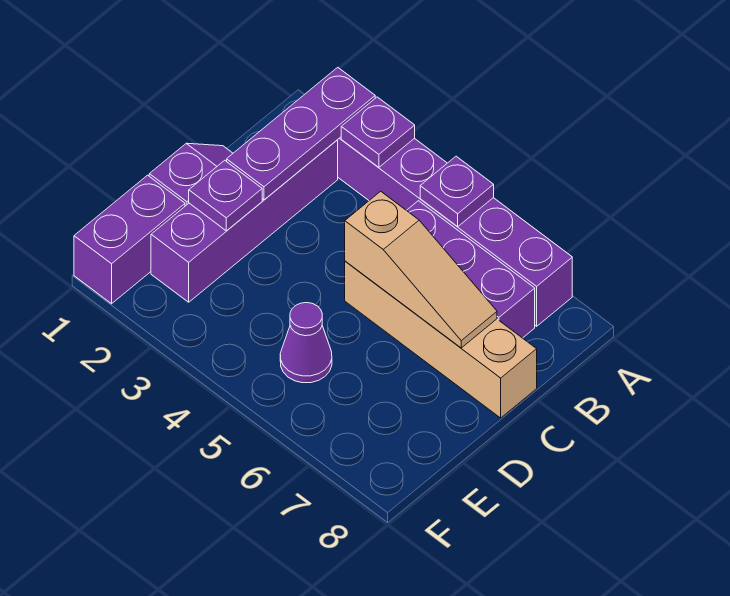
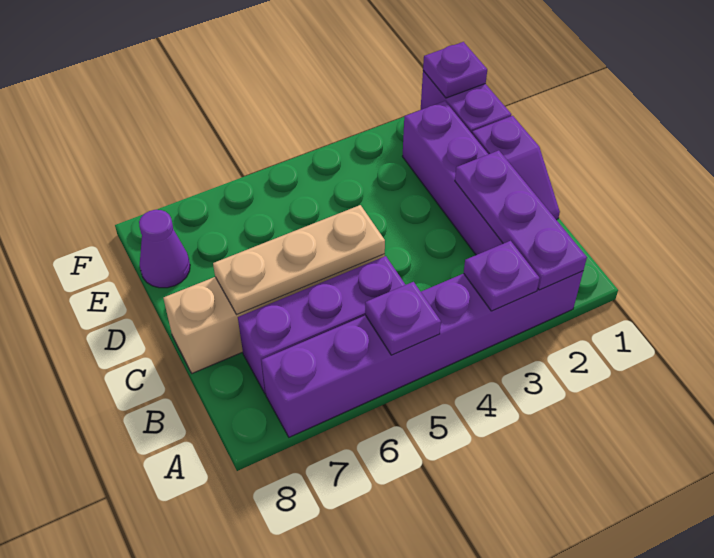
tan slope C5:C7 level 2 top 5 -> tan plate C5:C7 level 2
purple plate D2 level 2 -> purple plate F1 level 2
purple cone E5 level 1 -> purple cone E8 level 1

